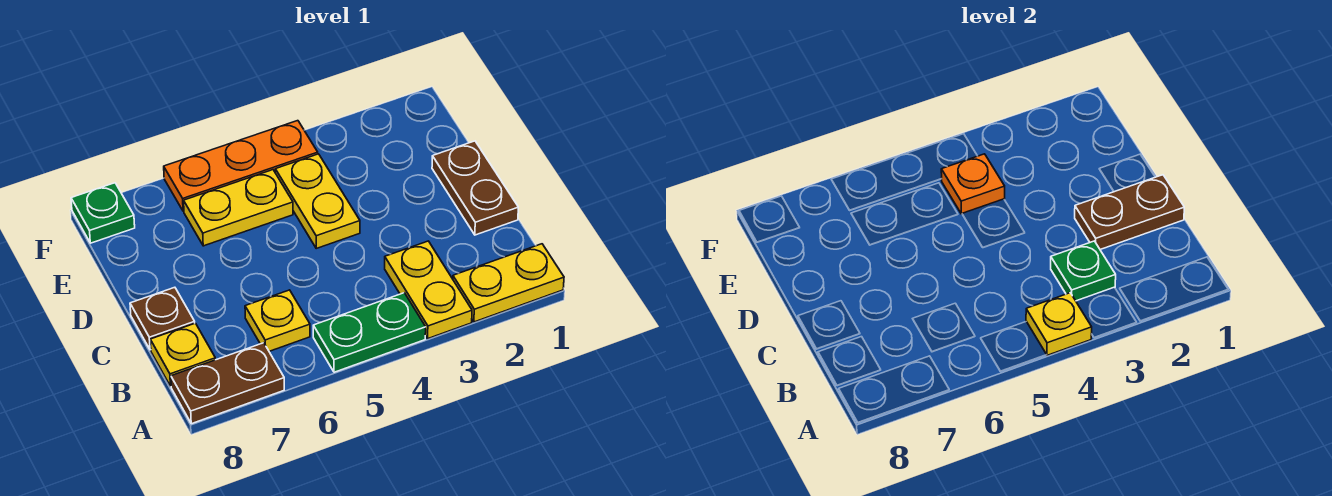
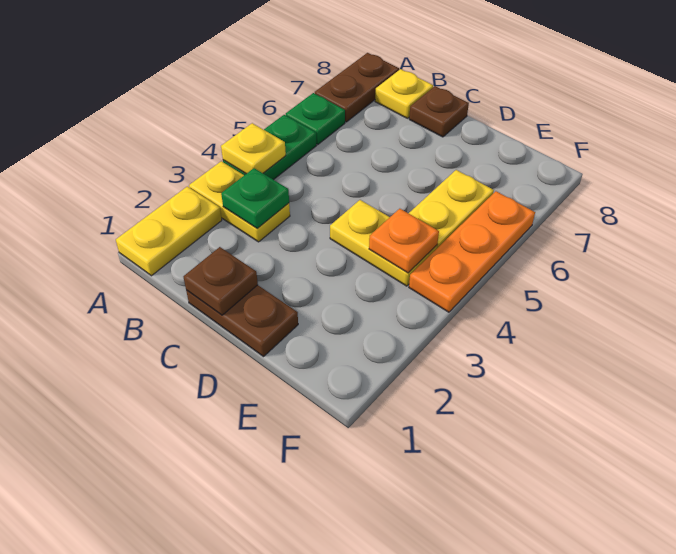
yellow plate B6 level 1 -> none
brown plate C1:C2 level 2 -> brown plate C1 level 2
green plate F8 level 1 -> green plate A6 level 1

